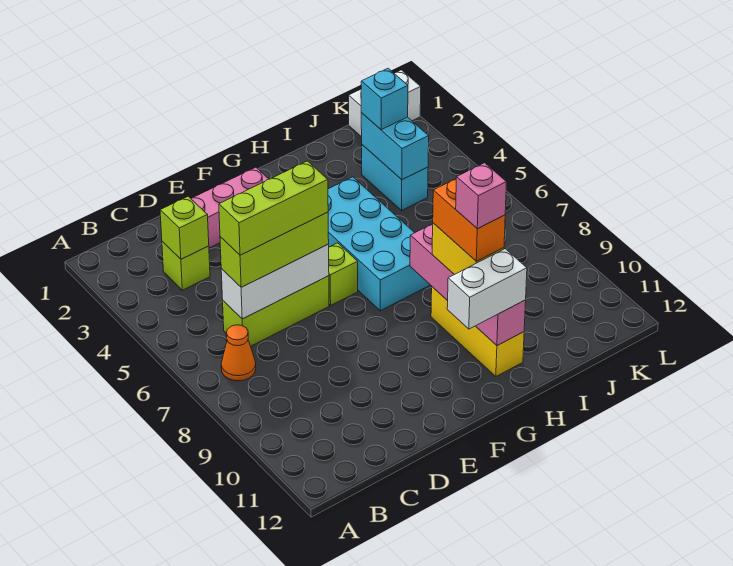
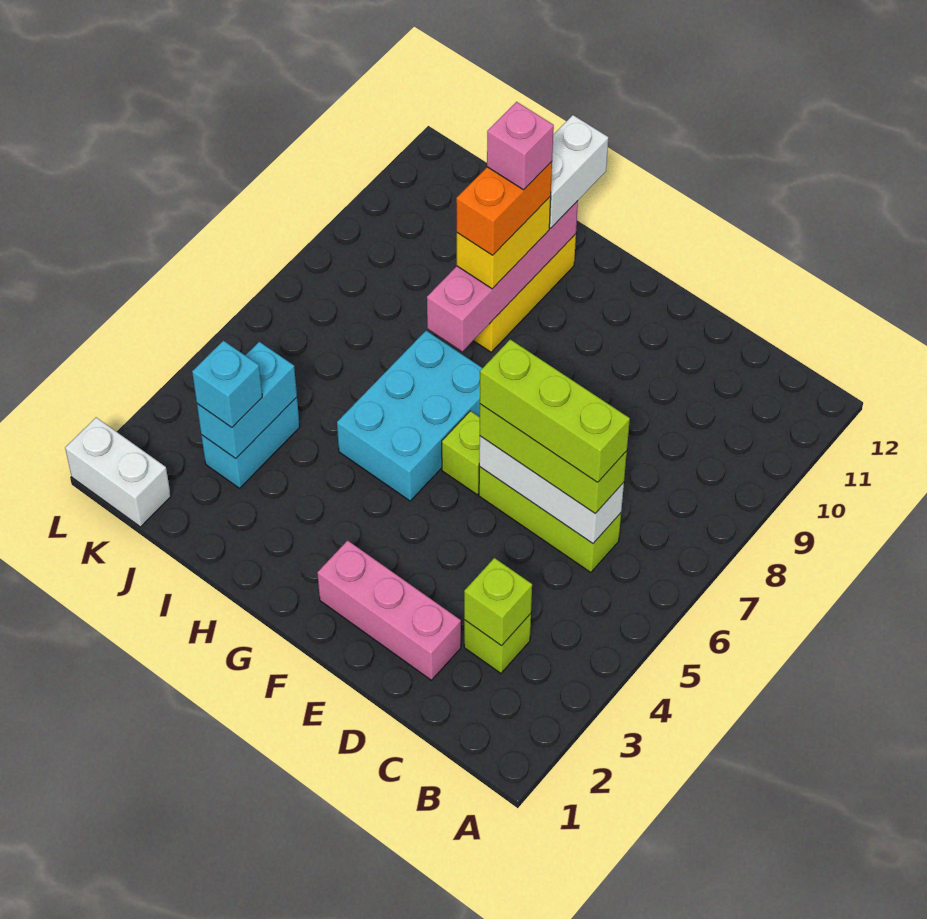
orange cone B7 level 1 -> none
cyan brick G4:H7 level 1 -> cyan brick G5:H7 level 1
white brick G11:H11 level 3 -> white brick H11:H12 level 3

